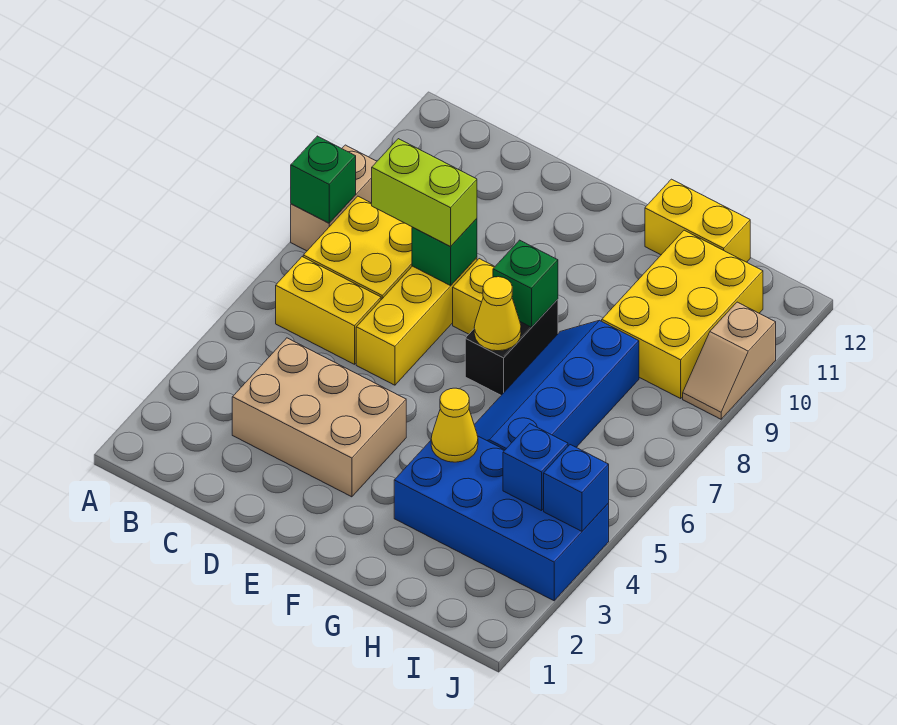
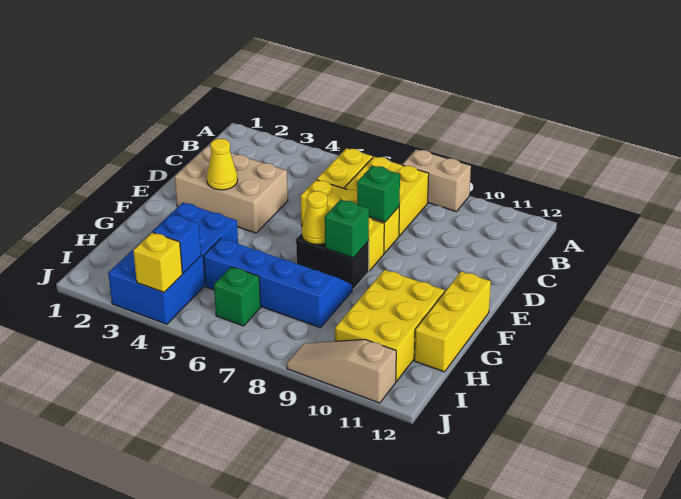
green brick A8 level 2 -> green brick I6 level 1
tan brick C3:E4 level 1 -> tan brick D2:E4 level 1
lime brick C8:D8 level 3 -> none
yellow cone G4 level 2 -> yellow cone E3 level 2
yellow brick G12:H12 level 1 -> yellow brick F12:H12 level 1
yellow brick H9:I11 level 1 -> yellow brick G10:I11 level 1
blue brick J4 level 2 -> yellow brick J4 level 2
tan slope J9:J10 level 1 top 10 -> tan slope J9:J11 level 1 top 11

